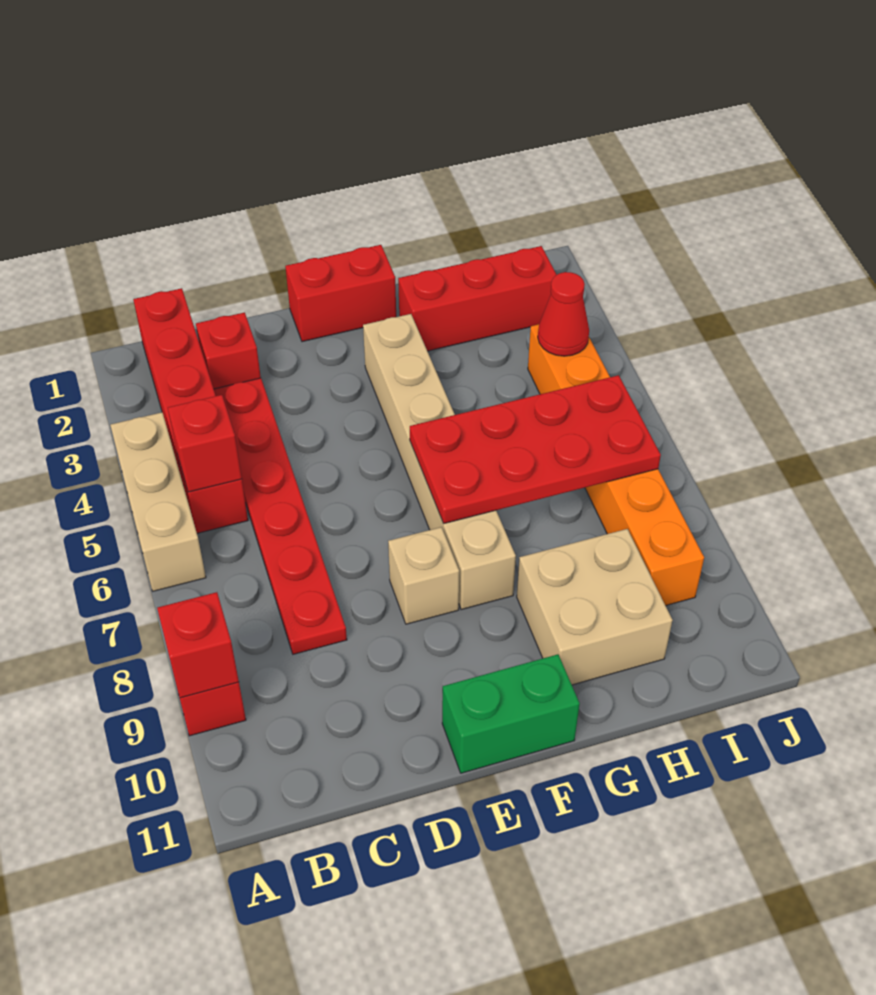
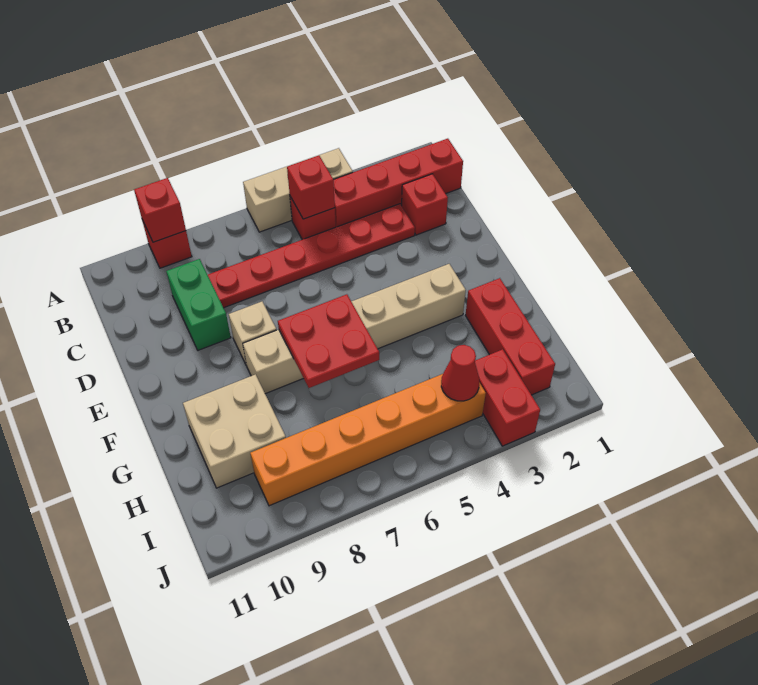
red brick E1:F1 level 1 -> red brick I3:J3 level 1
green brick E11:F11 level 1 -> green brick C9:D9 level 1
red plate F6:I7 level 2 -> red plate F6:G7 level 2

